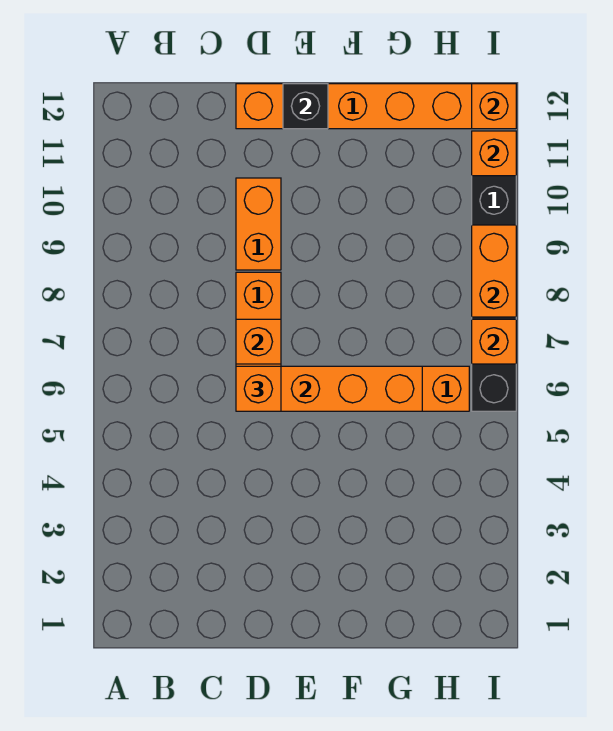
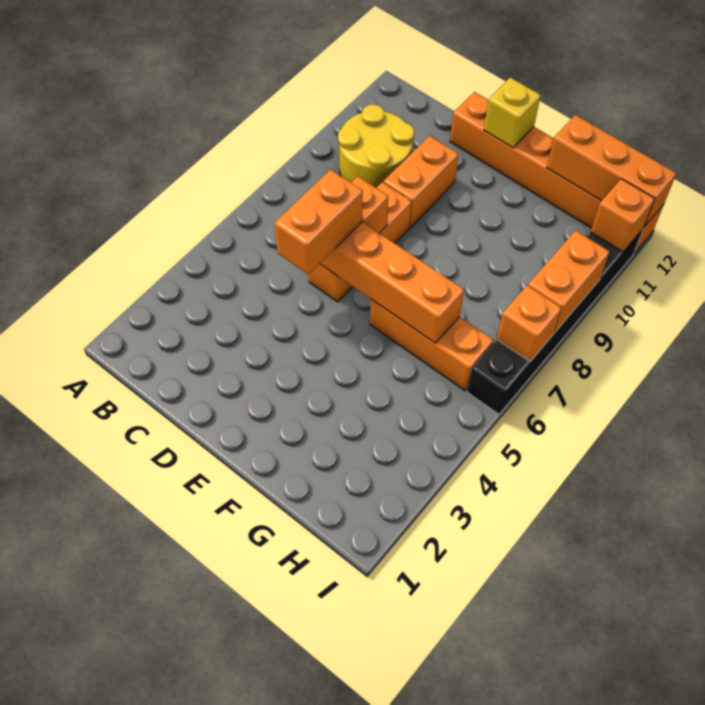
none -> yellow round brick B9:C10 level 1
orange brick D6 level 3 -> orange brick D5:D6 level 3
black brick E12 level 2 -> yellow brick E12 level 2
orange brick I12 level 2 -> orange brick G12:I12 level 2

